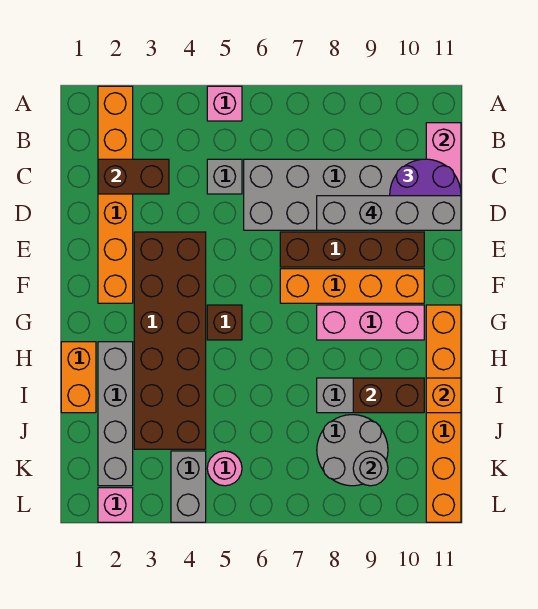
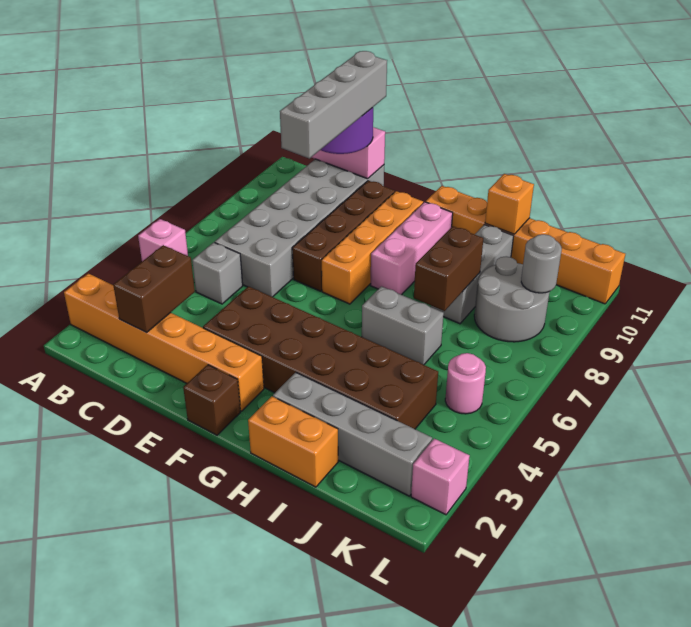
brown brick G5 level 1 -> brown brick F1 level 1
brown brick I9:I10 level 2 -> brown brick I7:I8 level 2
grey brick K4:L4 level 1 -> grey brick H6:I6 level 1

